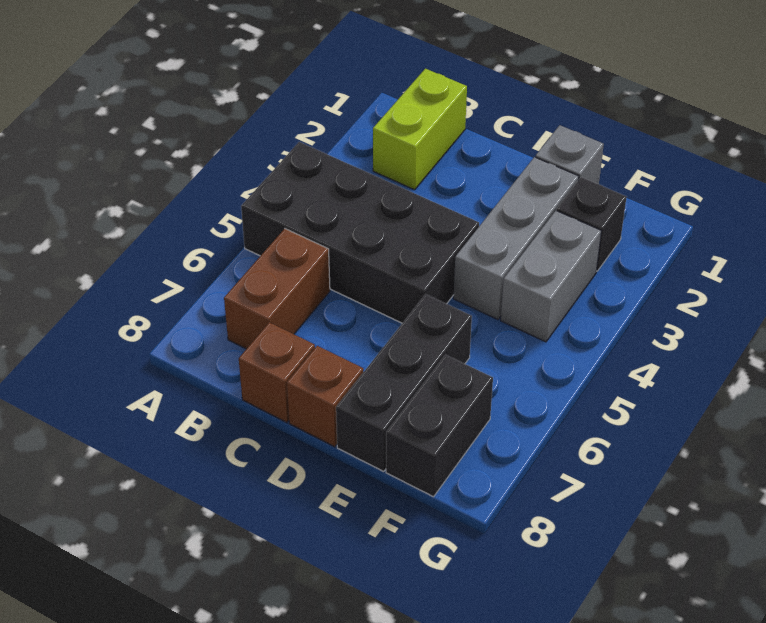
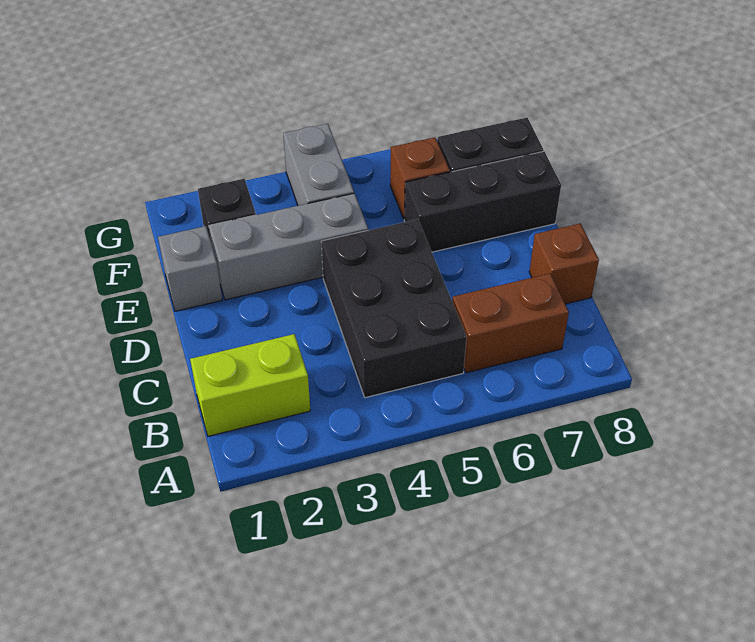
black brick A4:D5 level 1 -> black brick B4:D5 level 1
brown brick D8 level 1 -> brown brick F6 level 1
grey brick F3:F4 level 1 -> grey brick F4:G4 level 1

